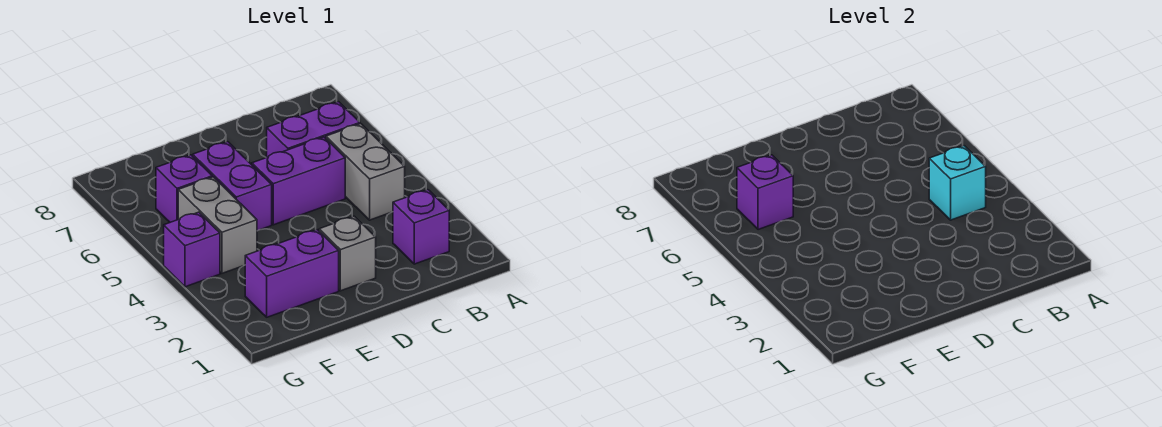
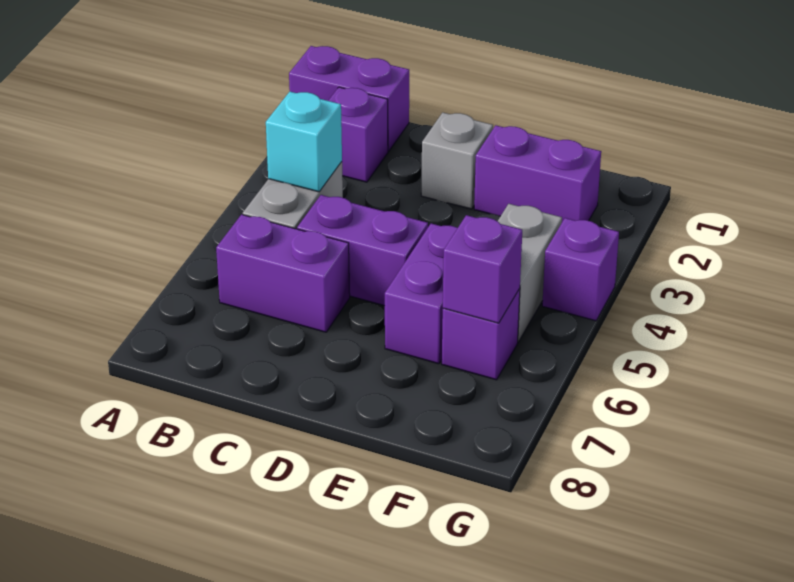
none -> purple brick A1:B1 level 1

